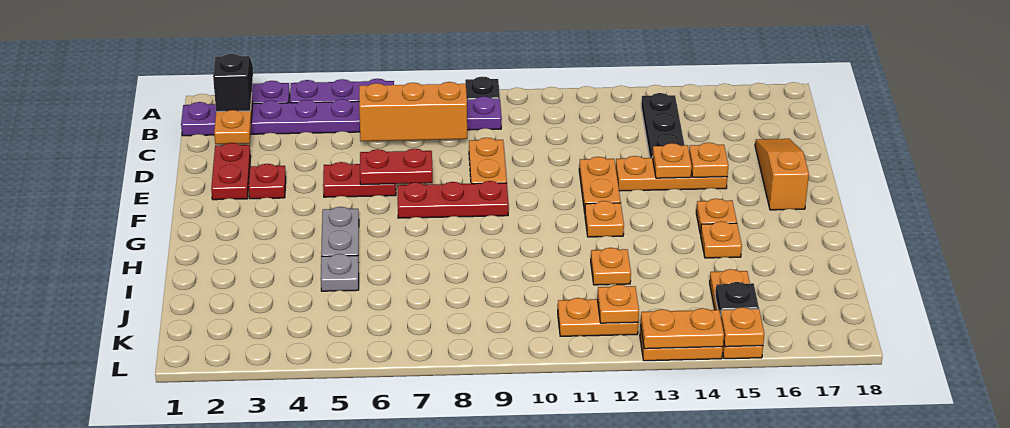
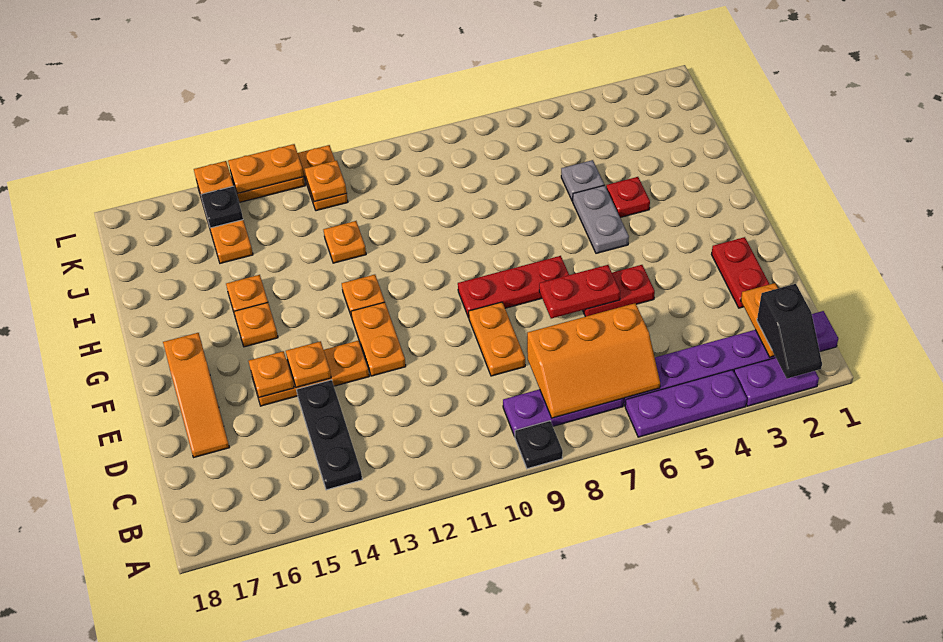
red plate E3 level 1 -> red plate H4 level 1
orange plate K11:K12 level 1 -> orange plate K12:L12 level 1

